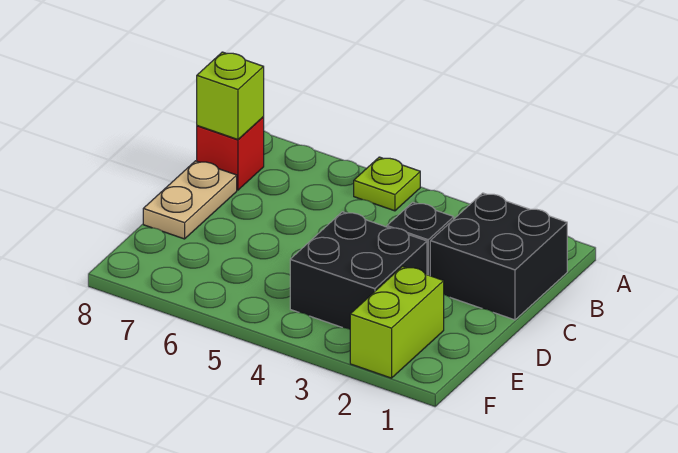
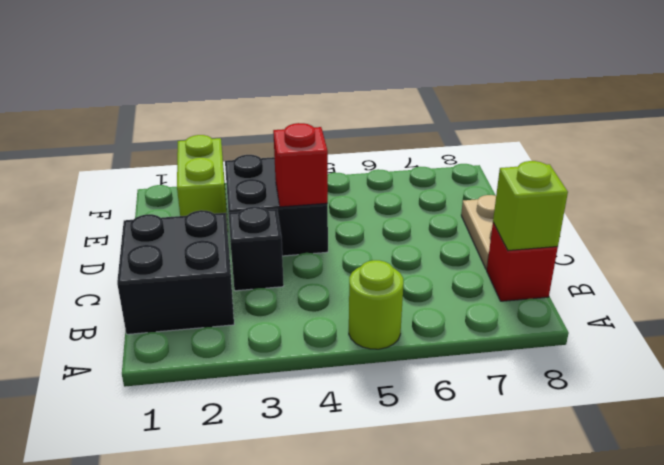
lime plate A5 level 1 -> lime round brick A5 level 1
none -> red brick D4 level 2

